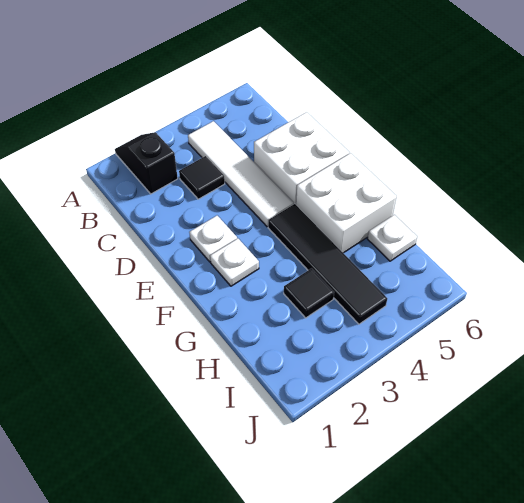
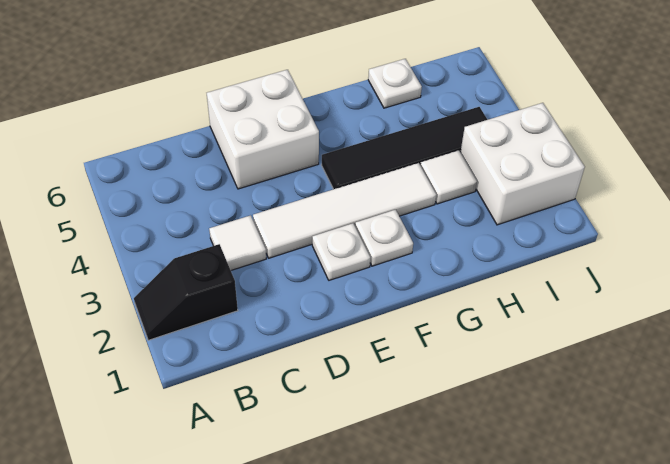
white tile B4:E4 level 1 -> white tile D3:G3 level 1
black tile C3 level 1 -> white tile C3 level 1
white brick F5:G6 level 1 -> white brick I2:J3 level 1
black tile H3 level 1 -> white tile H3 level 1

